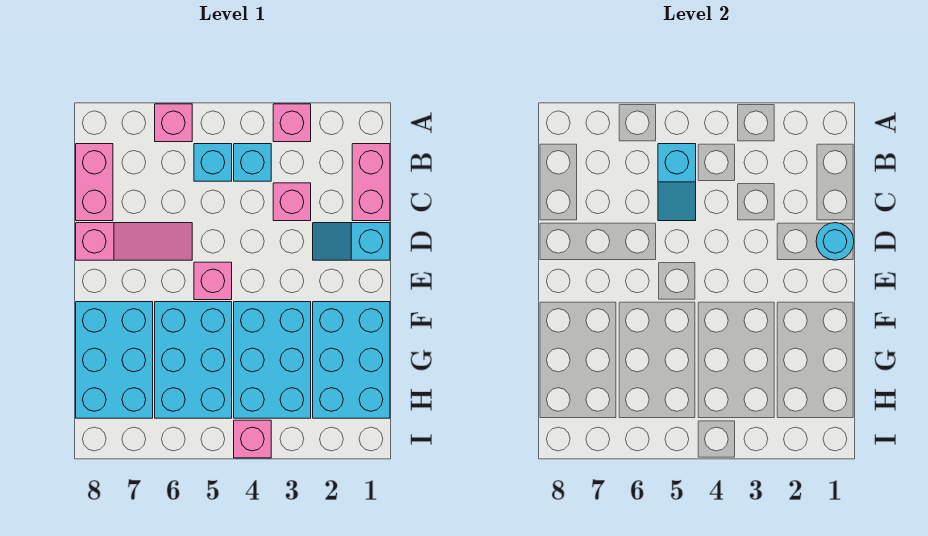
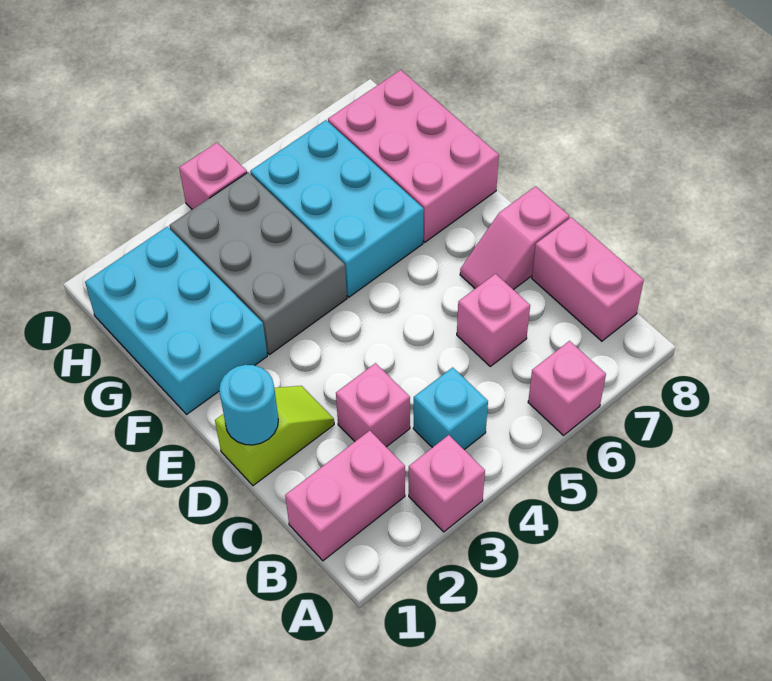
pink brick B1:C1 level 1 -> pink brick B1:B2 level 1
cyan brick B5 level 1 -> none
cyan slope B5:C5 level 2 top B -> none
cyan slope D1:D2 level 1 top 1 -> lime slope D1:D2 level 1 top 1
pink slope D6:D8 level 1 top 8 -> pink slope D7:D8 level 1 top 8
pink brick E5 level 1 -> pink brick C6 level 1
cyan brick F3:H4 level 1 -> grey brick F3:H4 level 1
cyan brick F7:H8 level 1 -> pink brick F7:H8 level 1

